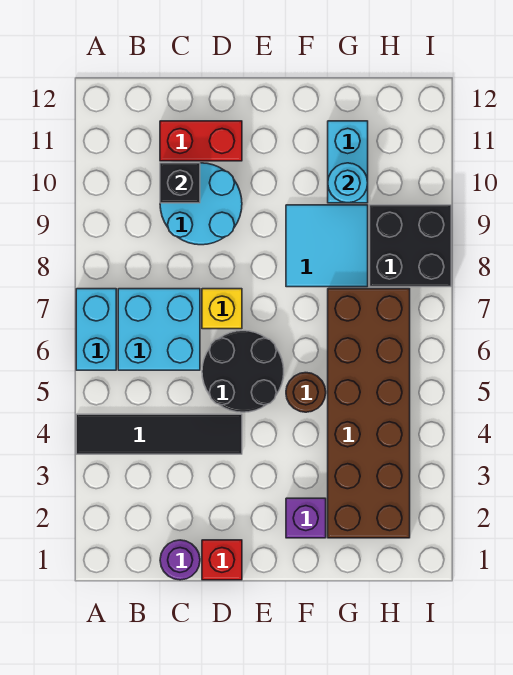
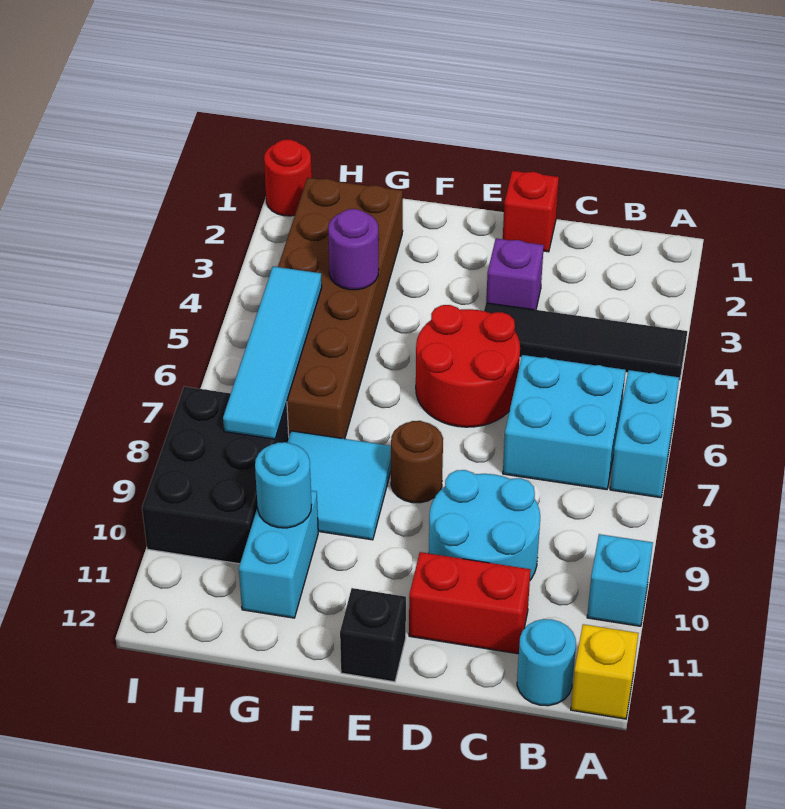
none -> cyan brick A10 level 1
none -> cyan round brick B12 level 1
purple round brick C1 level 1 -> purple round brick G4 level 2
black brick C10 level 2 -> black brick E12 level 1
black round brick D5:E6 level 1 -> red round brick D5:E6 level 1
yellow brick D7 level 1 -> yellow brick A12 level 1
purple brick F2 level 1 -> purple brick D3 level 1
brown round brick F5 level 1 -> brown round brick E8 level 1
none -> cyan tile H5:H8 level 2
black brick H8:I9 level 1 -> black brick H8:I10 level 1
none -> red round brick I1 level 1

